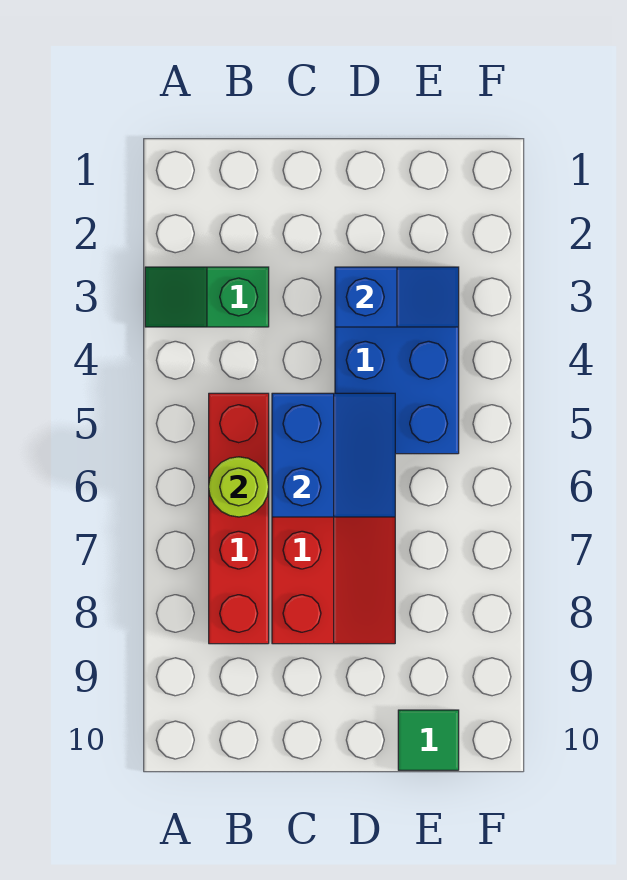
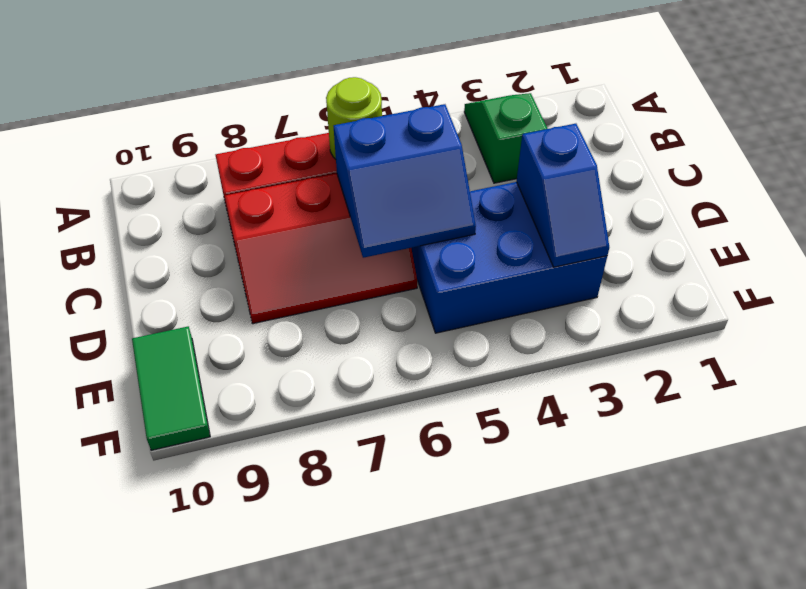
green tile E10 level 1 -> green tile E10:F10 level 1

